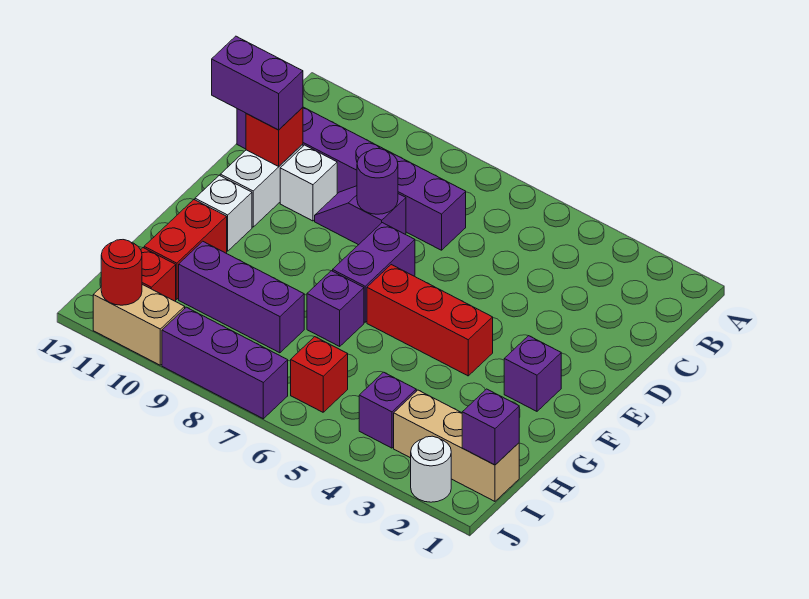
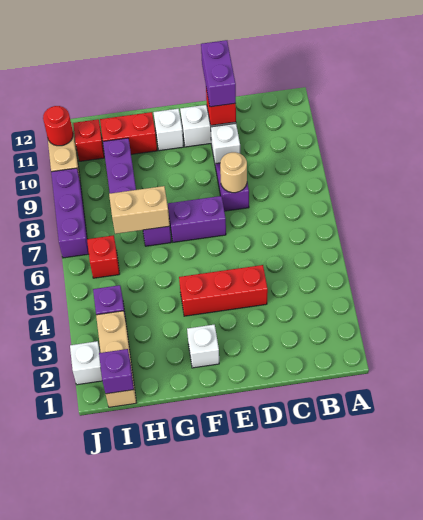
purple brick C7:C12 level 1 -> none
purple round brick D8 level 2 -> tan round brick D8 level 2
purple brick F2 level 1 -> white brick F2 level 1
red brick F4:F6 level 1 -> red brick D4:F4 level 1
none -> tan brick G7:H7 level 2
white round brick J2 level 1 -> white brick J2 level 1

